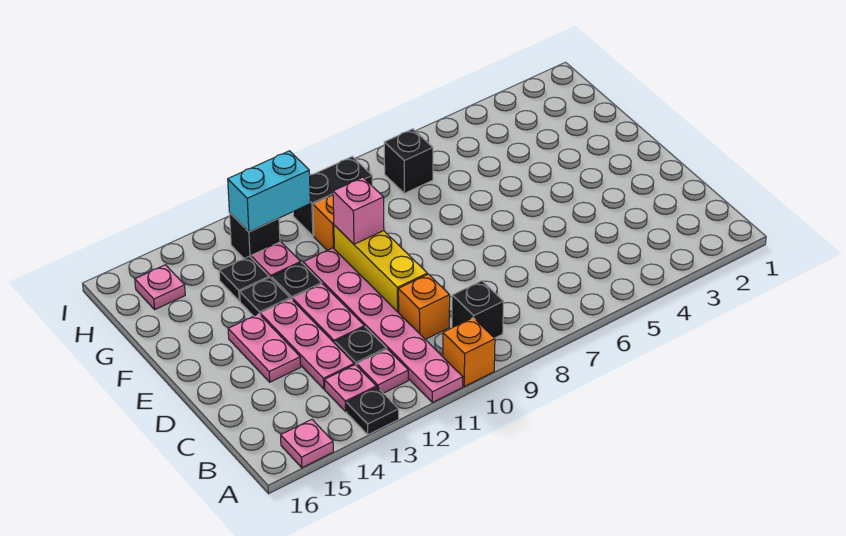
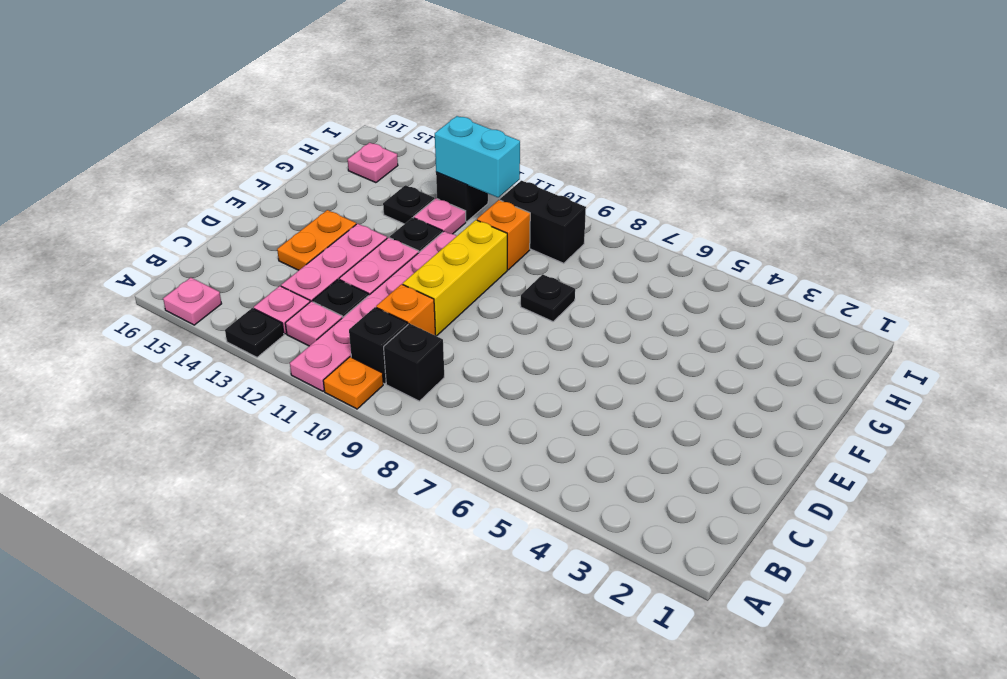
orange brick A10 level 1 -> orange plate A10 level 1
pink plate D14:E14 level 1 -> orange plate D14:E14 level 1
pink brick F10 level 2 -> none
black plate F13 level 1 -> black plate F8 level 1
black brick H7 level 1 -> black brick B10 level 1

